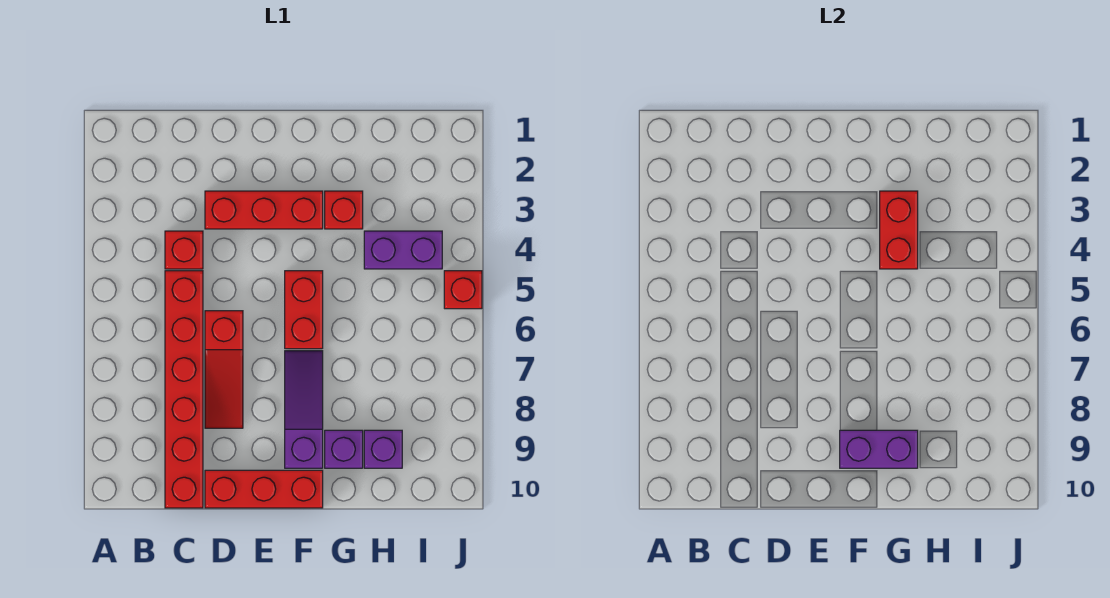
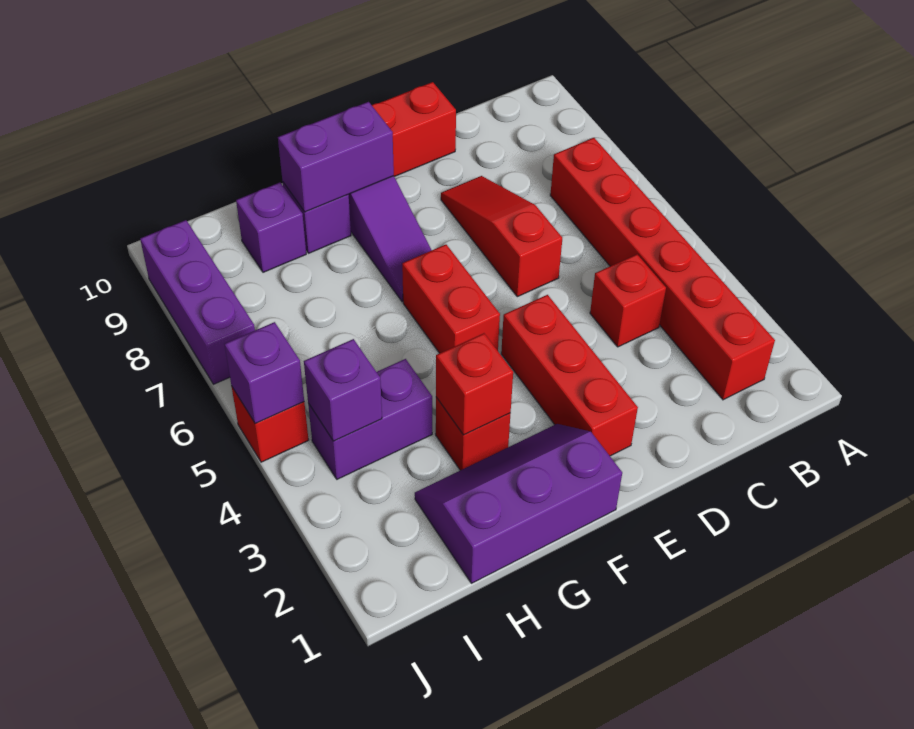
red brick C5:C10 level 1 -> red brick B2:B7 level 1
red brick D3:F3 level 1 -> red brick E2:E4 level 1
none -> purple slope F1:H2 level 1 top 1
red brick G3:G4 level 2 -> red brick G3 level 2
none -> purple brick I4 level 2
none -> purple brick J5 level 2
none -> purple brick J7:J9 level 1

